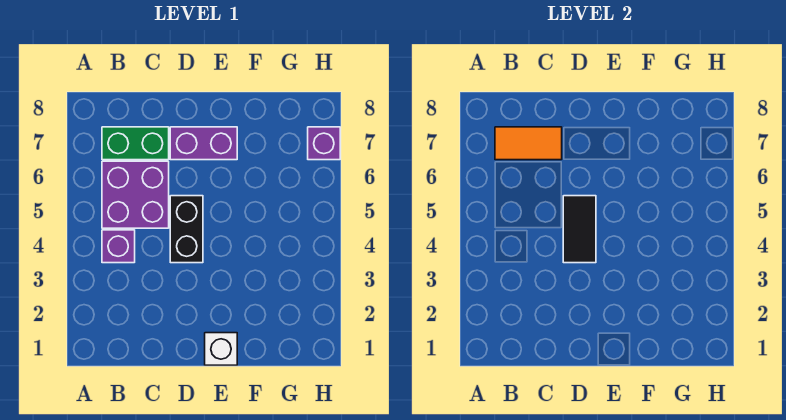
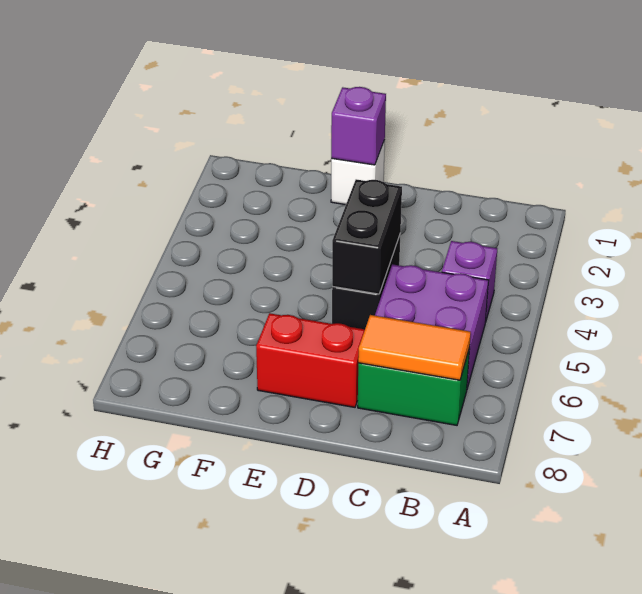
black tile D4:D5 level 2 -> black brick D4:D5 level 2
purple brick D7:E7 level 1 -> red brick D7:E7 level 1
purple brick H7 level 1 -> purple brick E1 level 2

